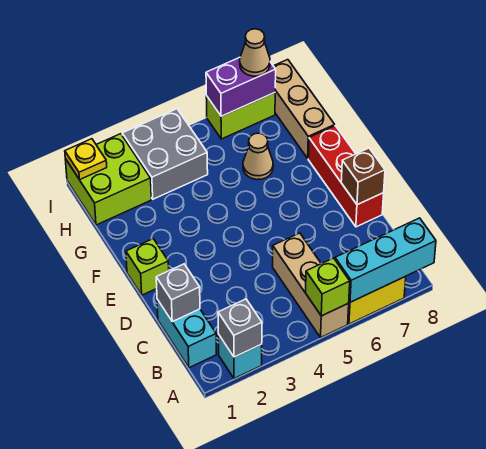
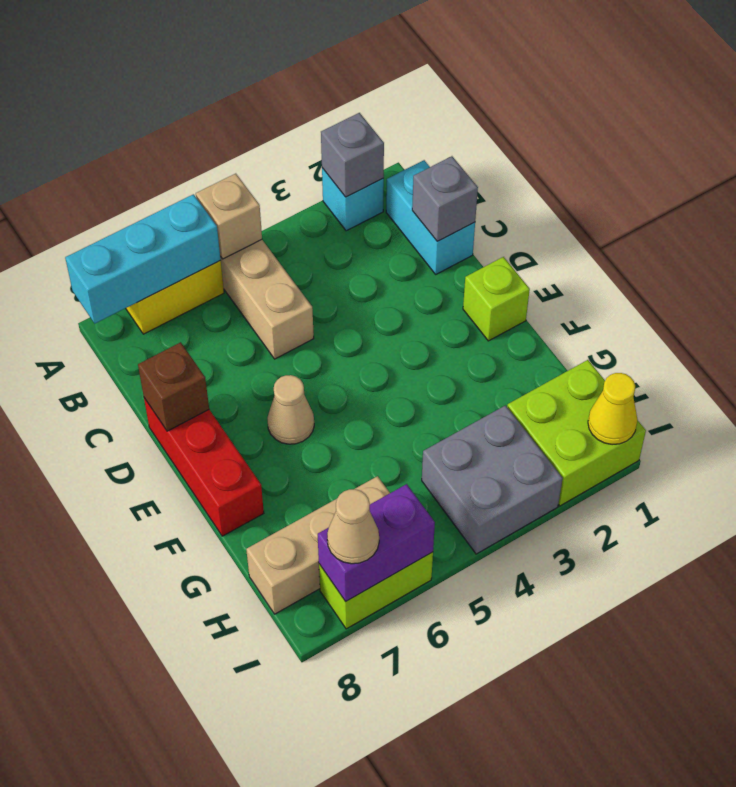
lime brick A5 level 2 -> tan brick A5 level 2
tan cone G6 level 1 -> tan cone E6 level 1
tan brick G8:I8 level 1 -> tan brick H6:H8 level 1
yellow plate I1 level 2 -> yellow cone I1 level 2

